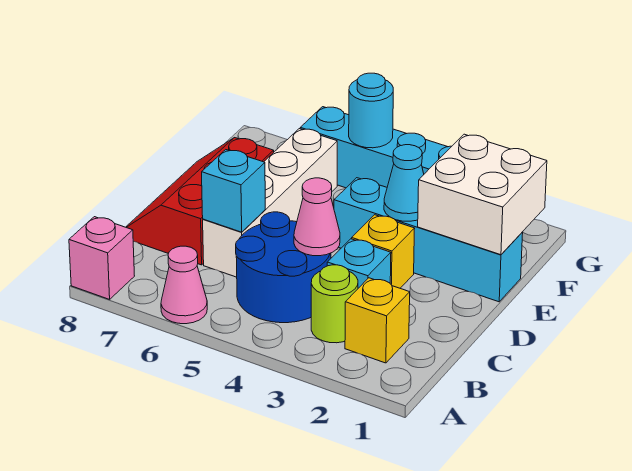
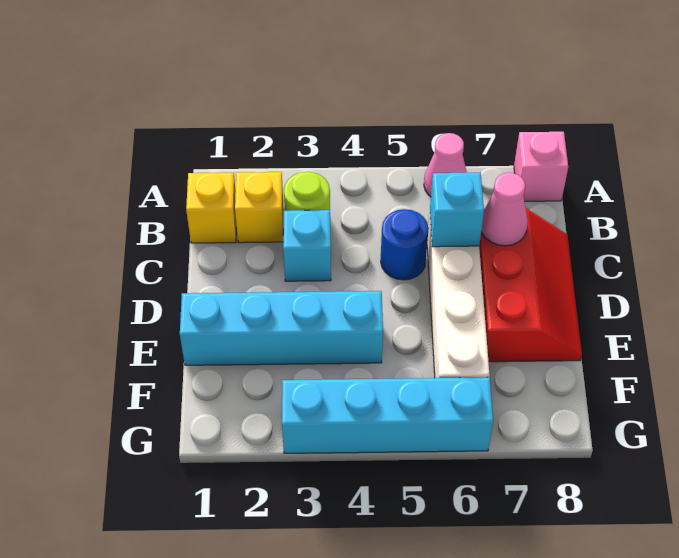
blue round brick B4:C5 level 1 -> blue round brick C5 level 1
pink cone C4 level 2 -> pink cone C7 level 2
yellow brick D3 level 1 -> yellow brick B1 level 1
white brick E1:F2 level 2 -> none
cyan cone E3 level 2 -> none
cyan round brick G5 level 2 -> none

